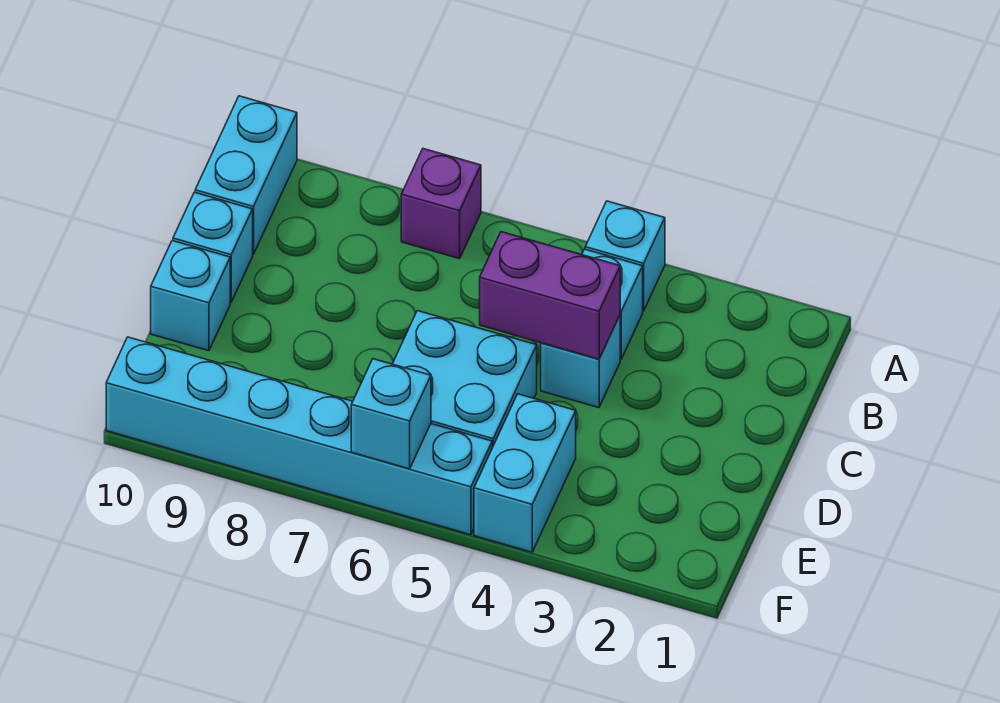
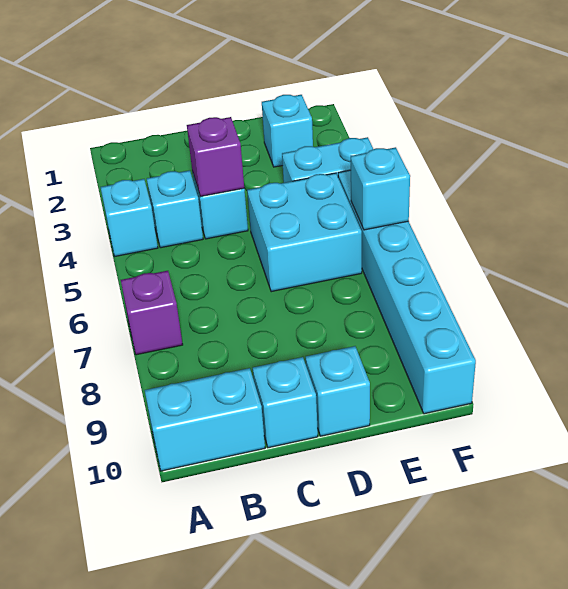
purple brick C4:C5 level 2 -> purple brick C4 level 2
none -> cyan brick E2 level 1

